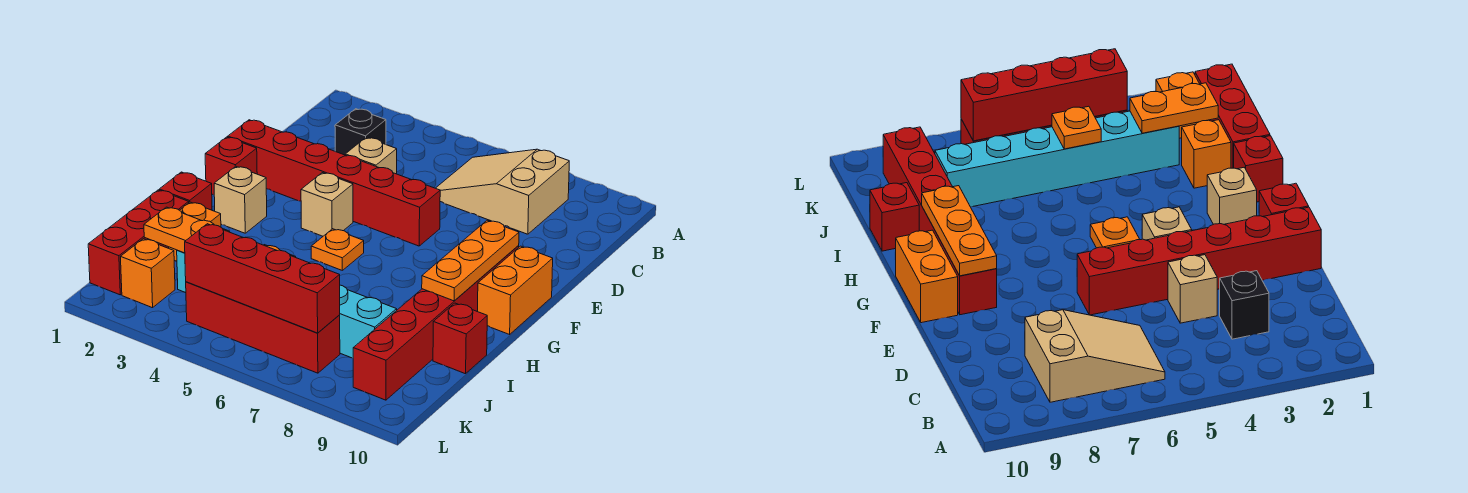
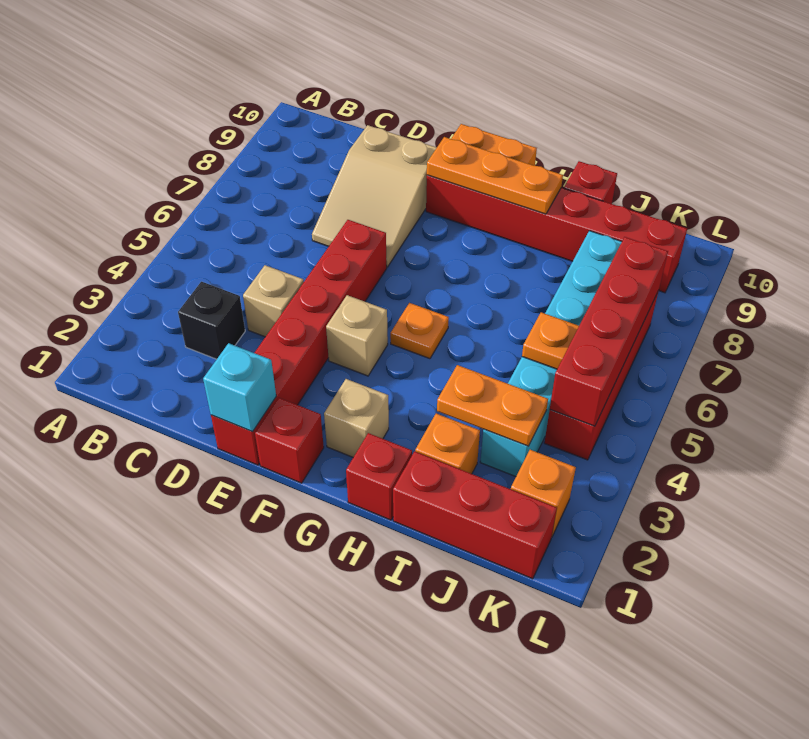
tan slope B6:C8 level 1 top 8 -> tan slope D7:E9 level 1 top 9
none -> cyan brick E1 level 2
orange plate J2:J3 level 2 -> orange plate I3:J3 level 2

